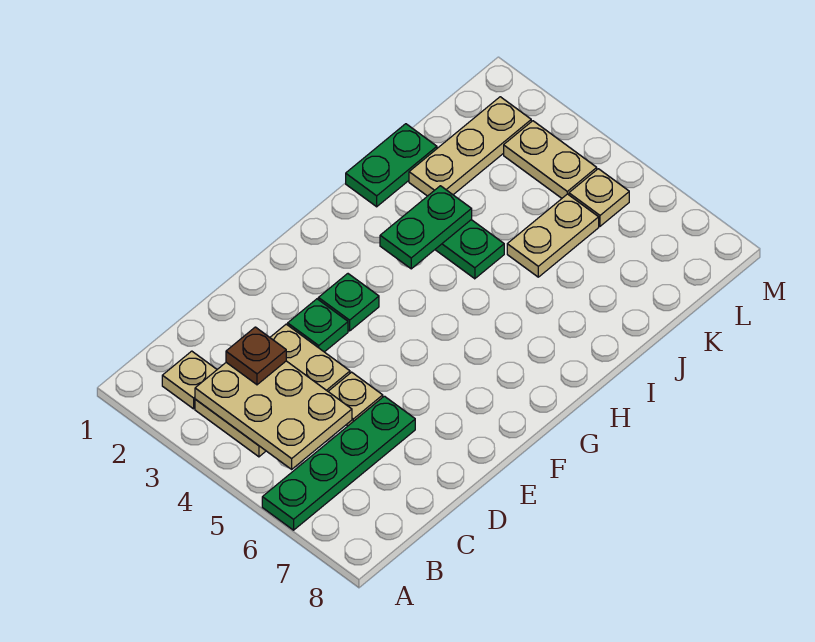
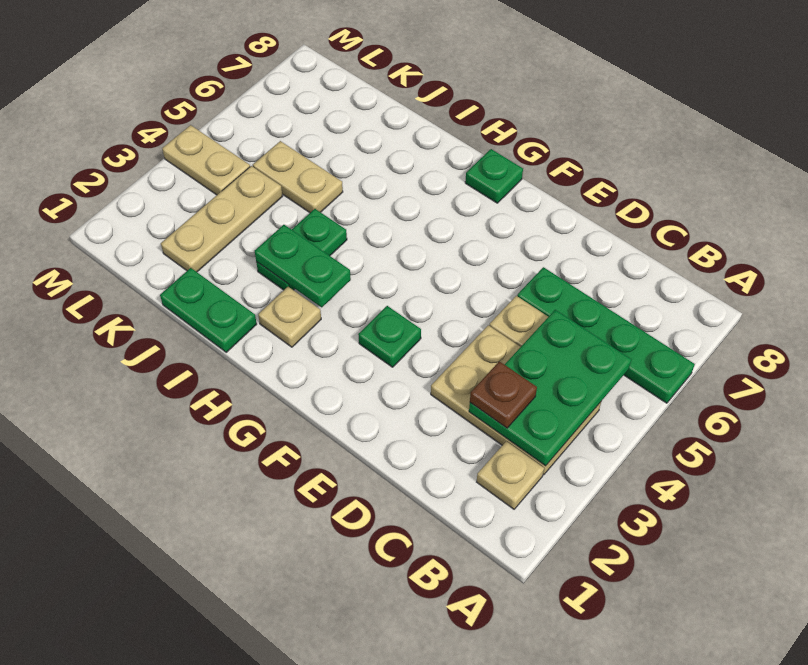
tan plate B3:C5 level 2 -> green plate B3:C5 level 2
green plate E3 level 1 -> green plate G8 level 1
tan plate J2:L2 level 1 -> tan plate K2:K4 level 1
tan plate L3:L4 level 1 -> tan plate L4:M4 level 1
tan plate L5 level 1 -> tan plate H2 level 1

